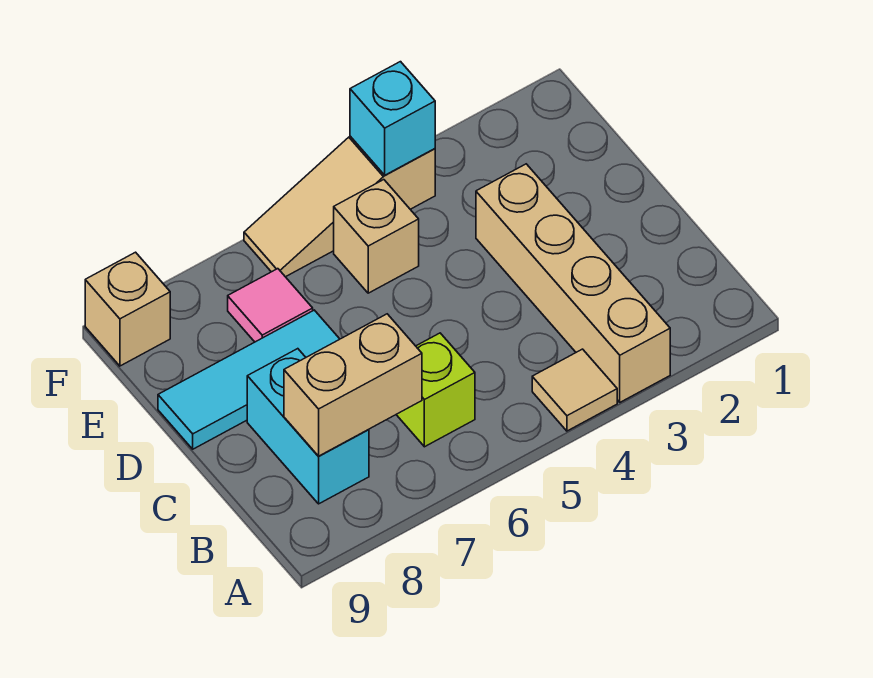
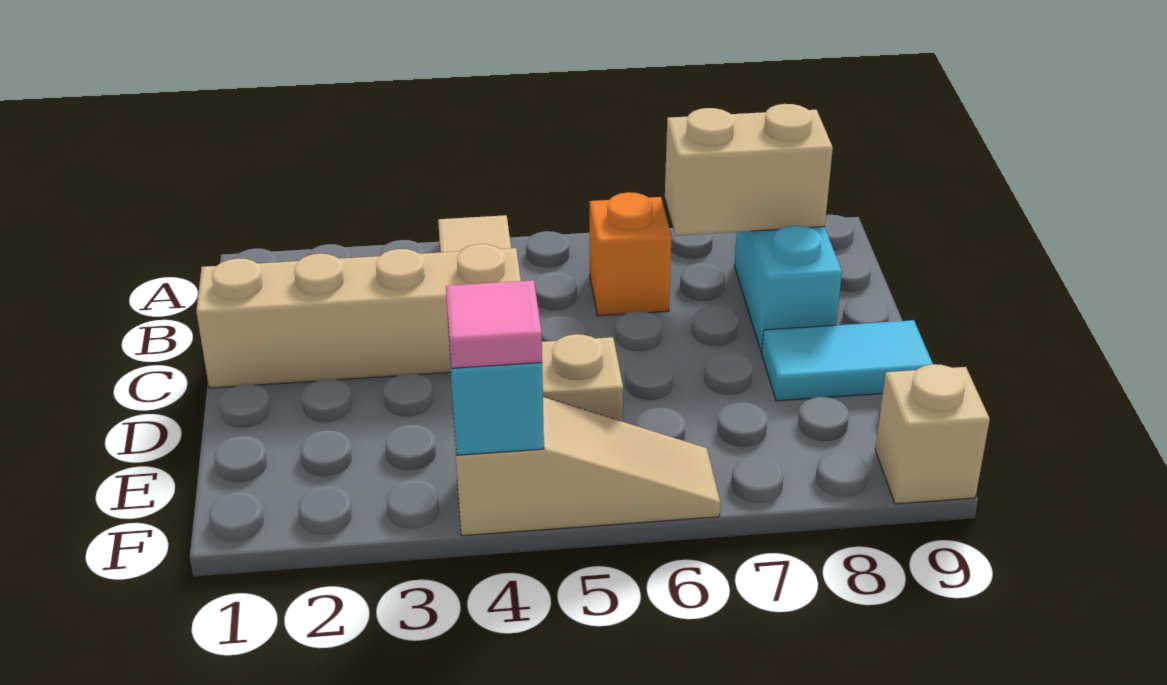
tan brick A3:D3 level 1 -> tan brick C1:C4 level 1
lime brick B6 level 1 -> orange brick B6 level 1
cyan tile D7:D9 level 1 -> cyan tile D8:D9 level 1
pink tile E7 level 1 -> pink tile F4 level 3

